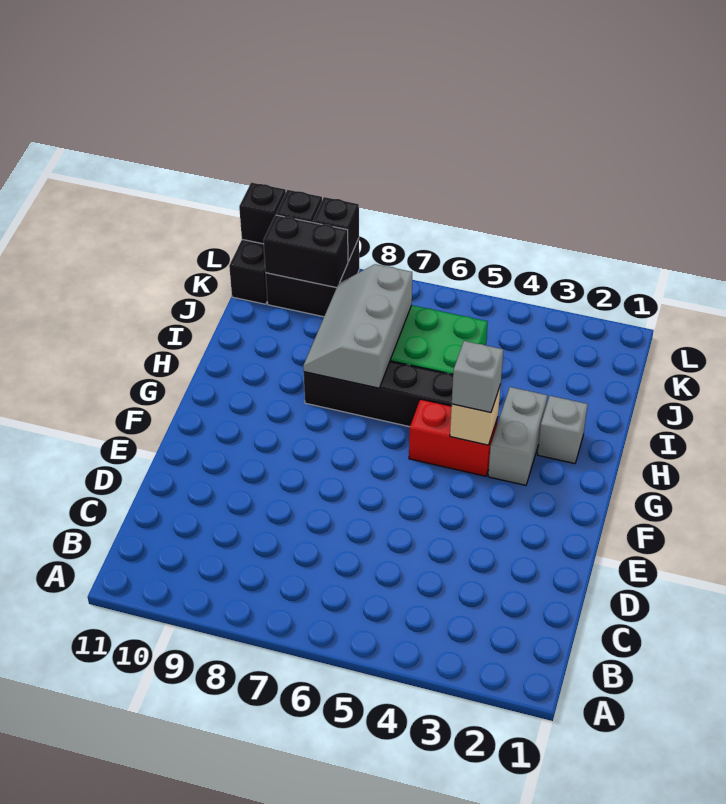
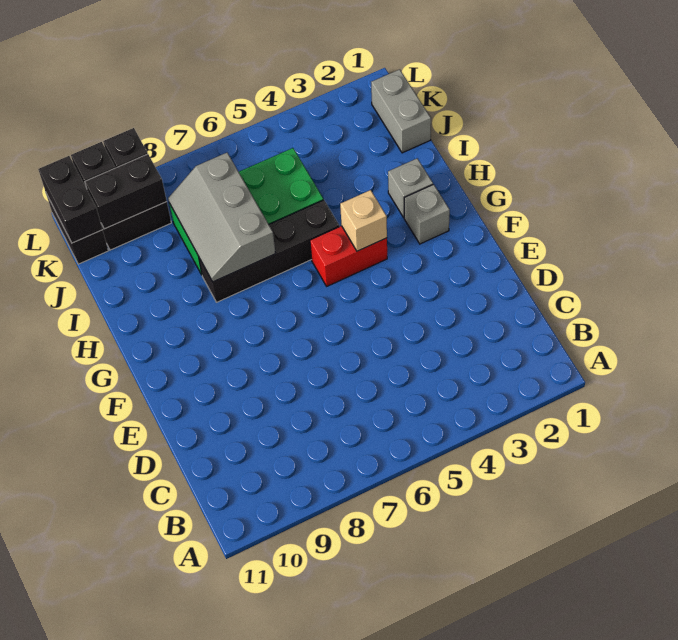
grey brick G3:H3 level 1 -> grey brick J1:K1 level 1
grey brick G4 level 3 -> grey brick G2 level 1
black brick L11 level 2 -> black brick K11:L11 level 2

